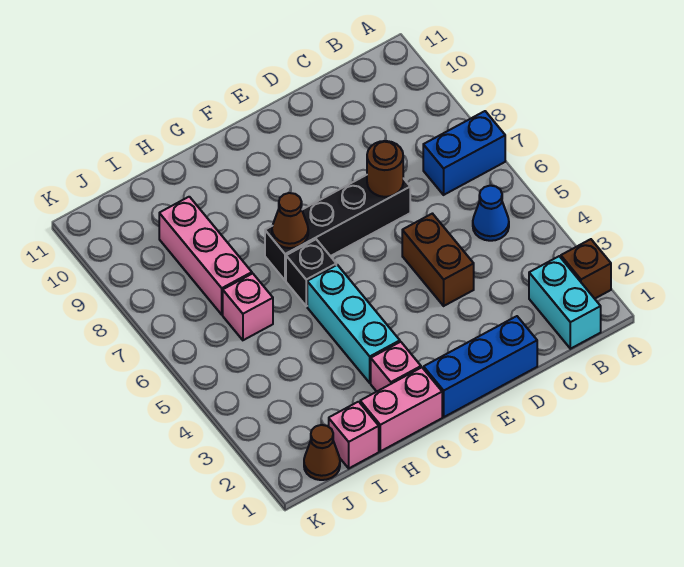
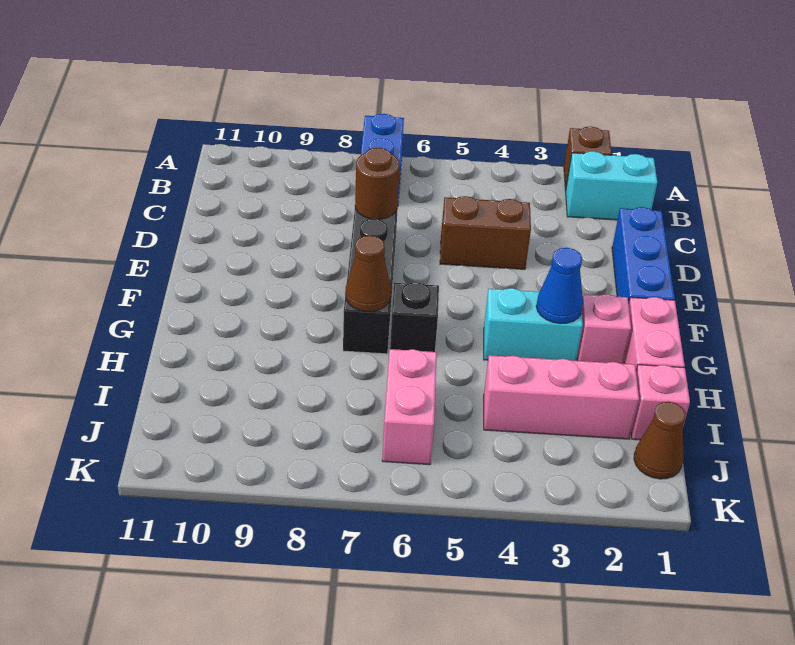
blue cone B5 level 1 -> blue cone G3 level 2
cyan brick G3:G5 level 1 -> cyan brick G3:G4 level 1
pink brick I6 level 1 -> pink brick I6:J6 level 1
pink brick I7:I9 level 1 -> pink brick I2:I4 level 1

